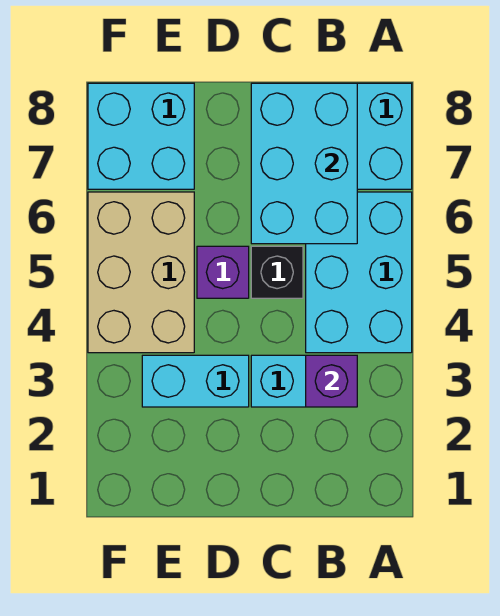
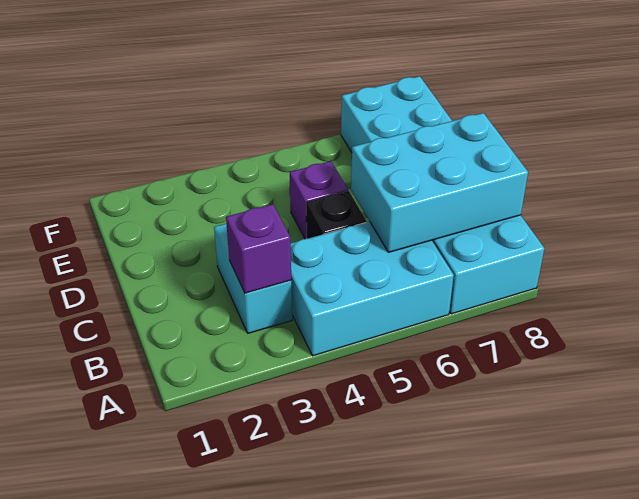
cyan brick D3:E3 level 1 -> none
tan brick E4:F6 level 1 -> none

